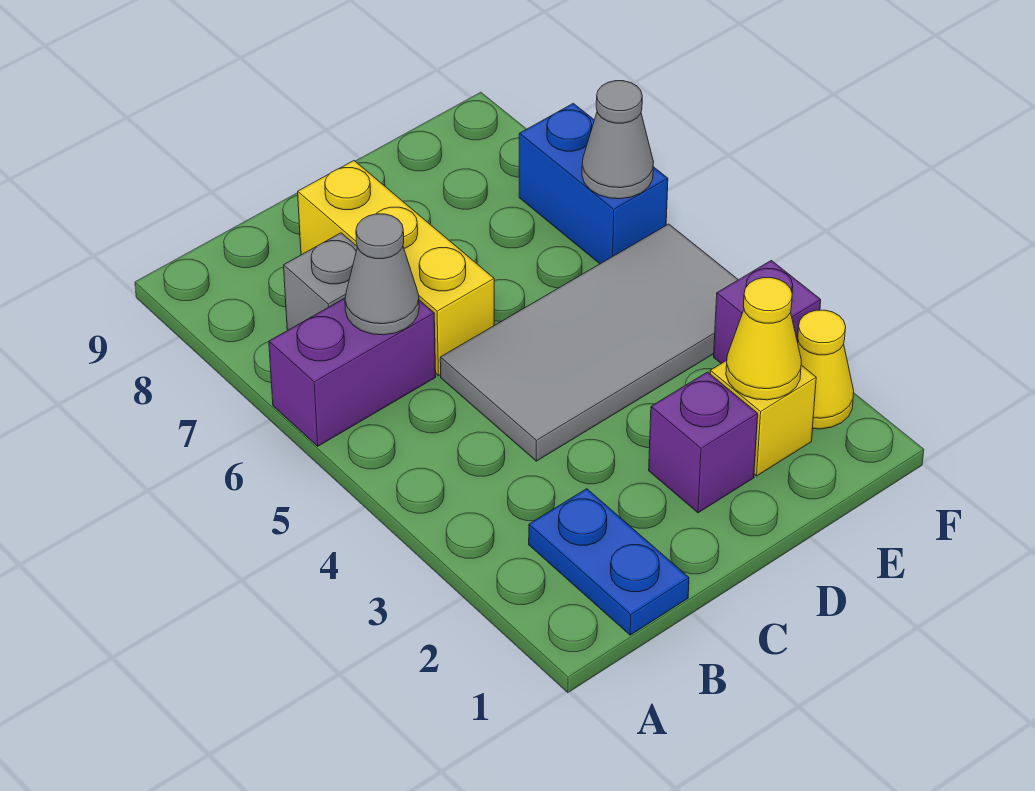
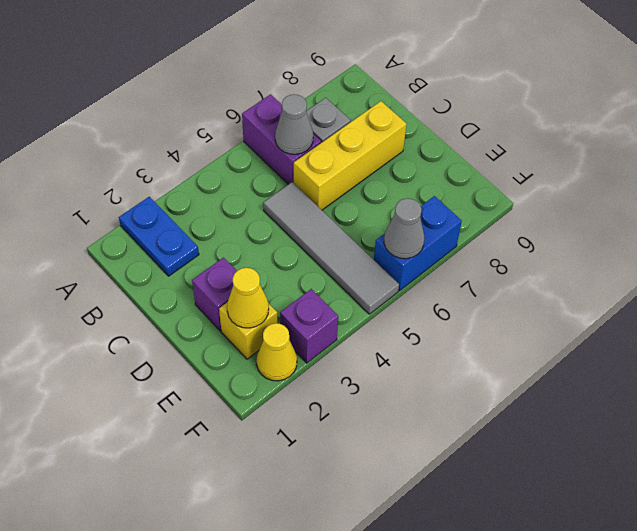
blue plate B1:B2 level 1 -> blue plate A2:B2 level 1
grey tile C4:F5 level 1 -> grey tile C5:F5 level 1

